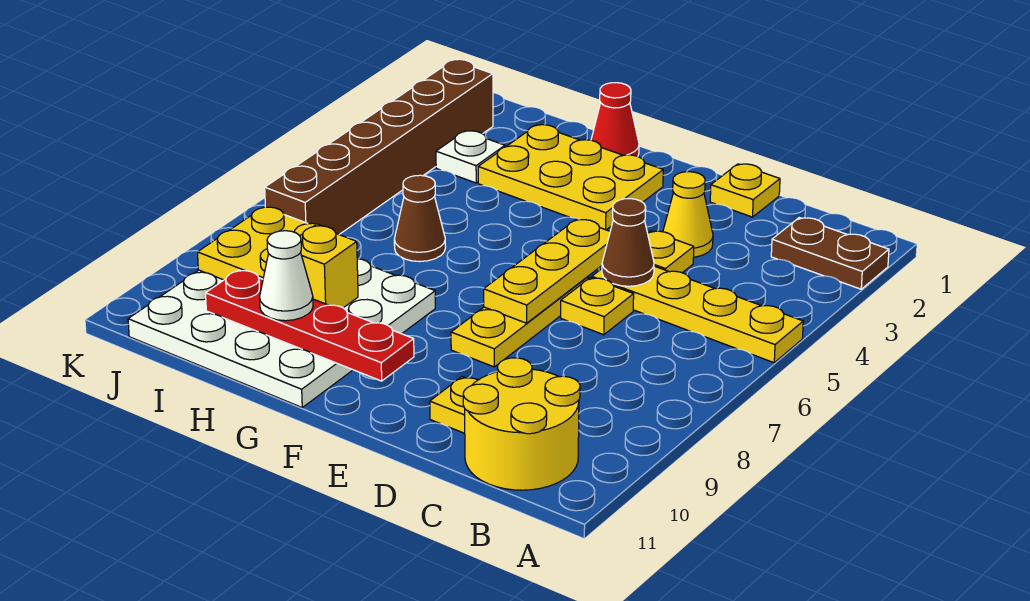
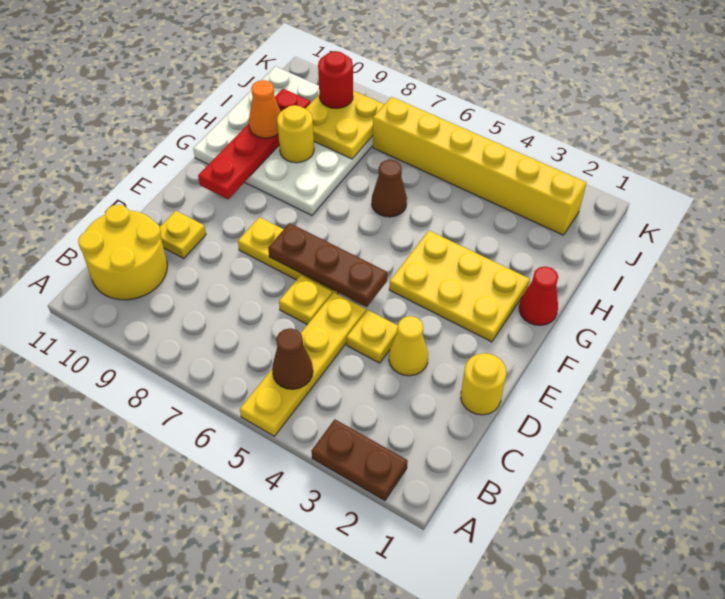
brown plate A2:B2 level 1 -> brown plate A2:A3 level 1
yellow plate D1 level 1 -> yellow round brick D1 level 1
brown cone D5 level 2 -> brown cone B5 level 2
yellow plate E5:E7 level 2 -> brown plate E5:E7 level 2
yellow plate F2:H3 level 1 -> yellow plate F2:G4 level 1
yellow brick H9 level 2 -> yellow round brick H9 level 2
white cone H10 level 3 -> orange cone H10 level 3
white plate I3 level 1 -> none
brown brick J2:J7 level 1 -> yellow brick J2:J7 level 1
none -> red round brick J9 level 3

